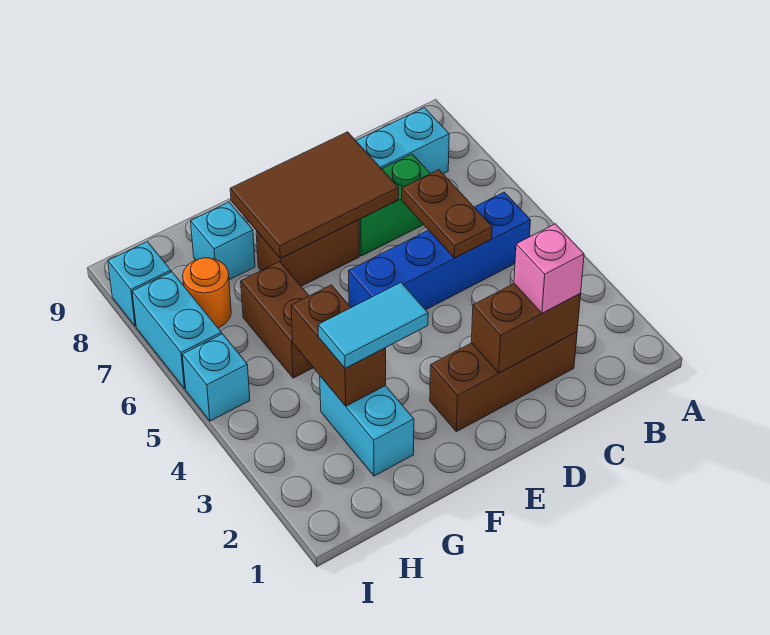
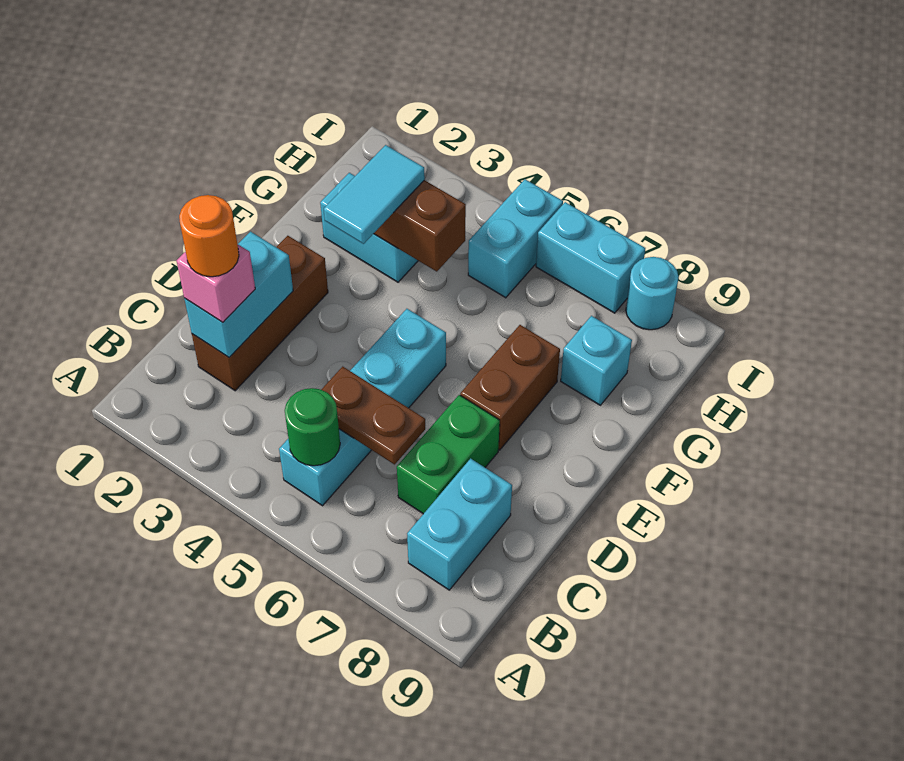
blue brick B5:E5 level 1 -> cyan brick B5:E5 level 1
none -> green round brick B5 level 2
brown brick C2:D2 level 2 -> cyan brick C2:D2 level 2
brown tile D7:F8 level 2 -> none
brown brick G5:G6 level 1 -> none
orange round brick H7 level 1 -> orange round brick C2 level 4
cyan brick I5 level 1 -> cyan brick H5:I5 level 1
cyan brick I8 level 1 -> cyan round brick I8 level 1

